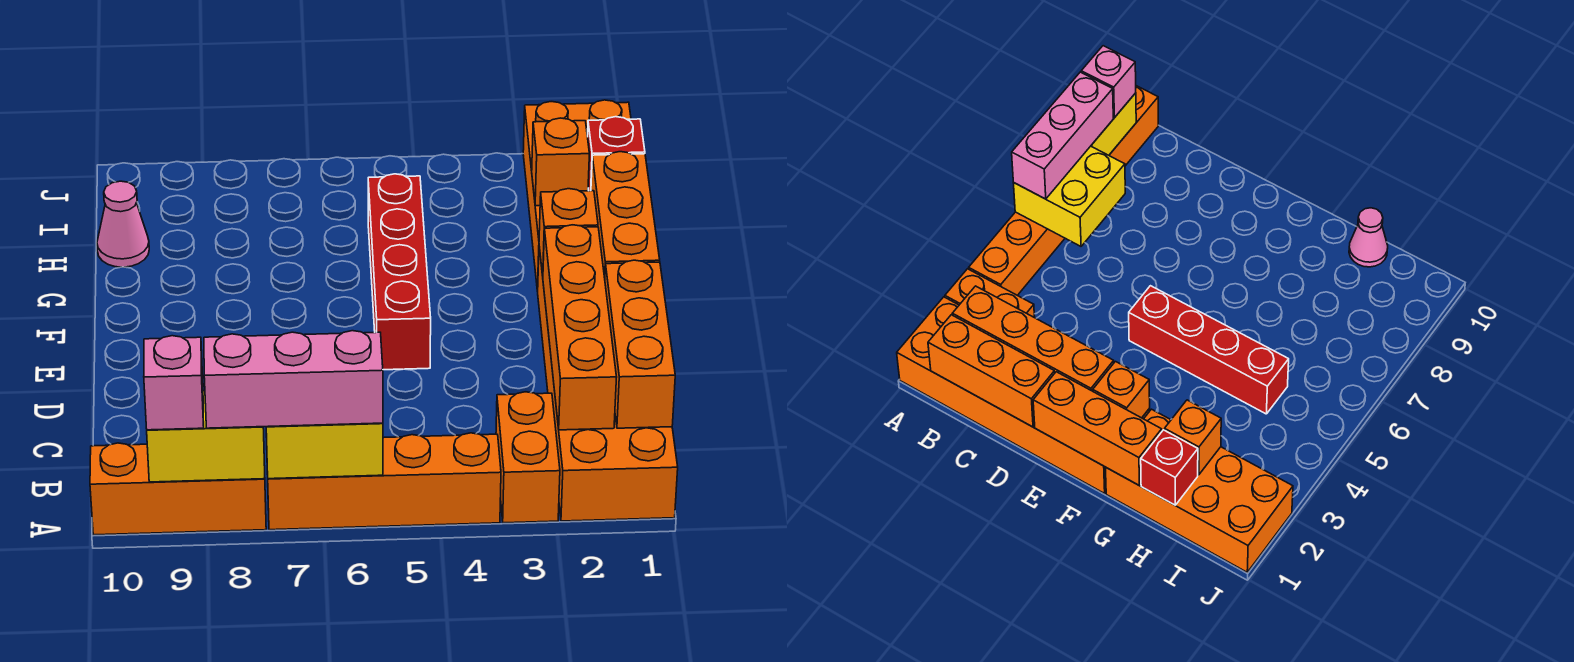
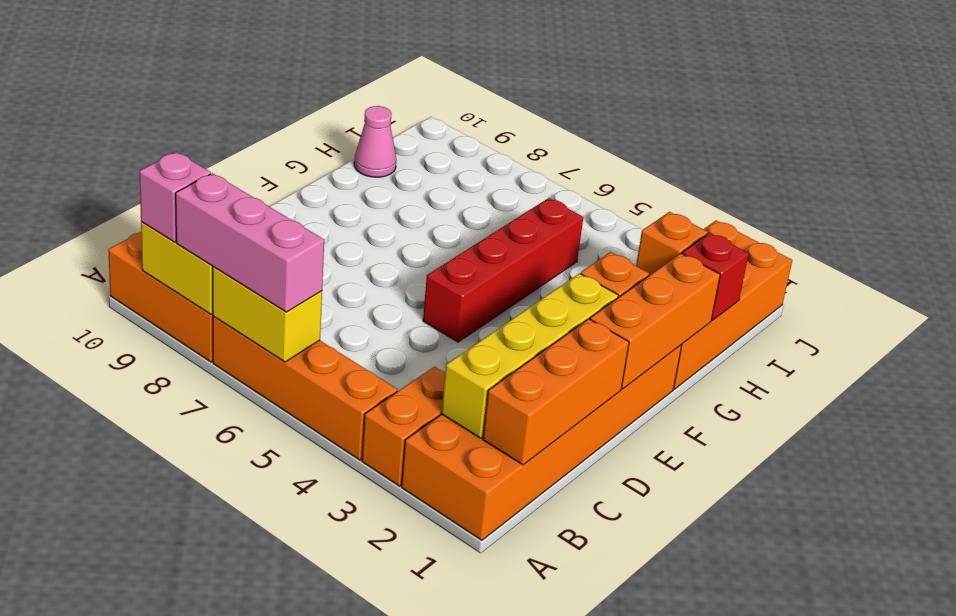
yellow brick A6:B7 level 2 -> yellow brick A6:A7 level 2
orange brick B2:E2 level 2 -> yellow brick B2:E2 level 2

